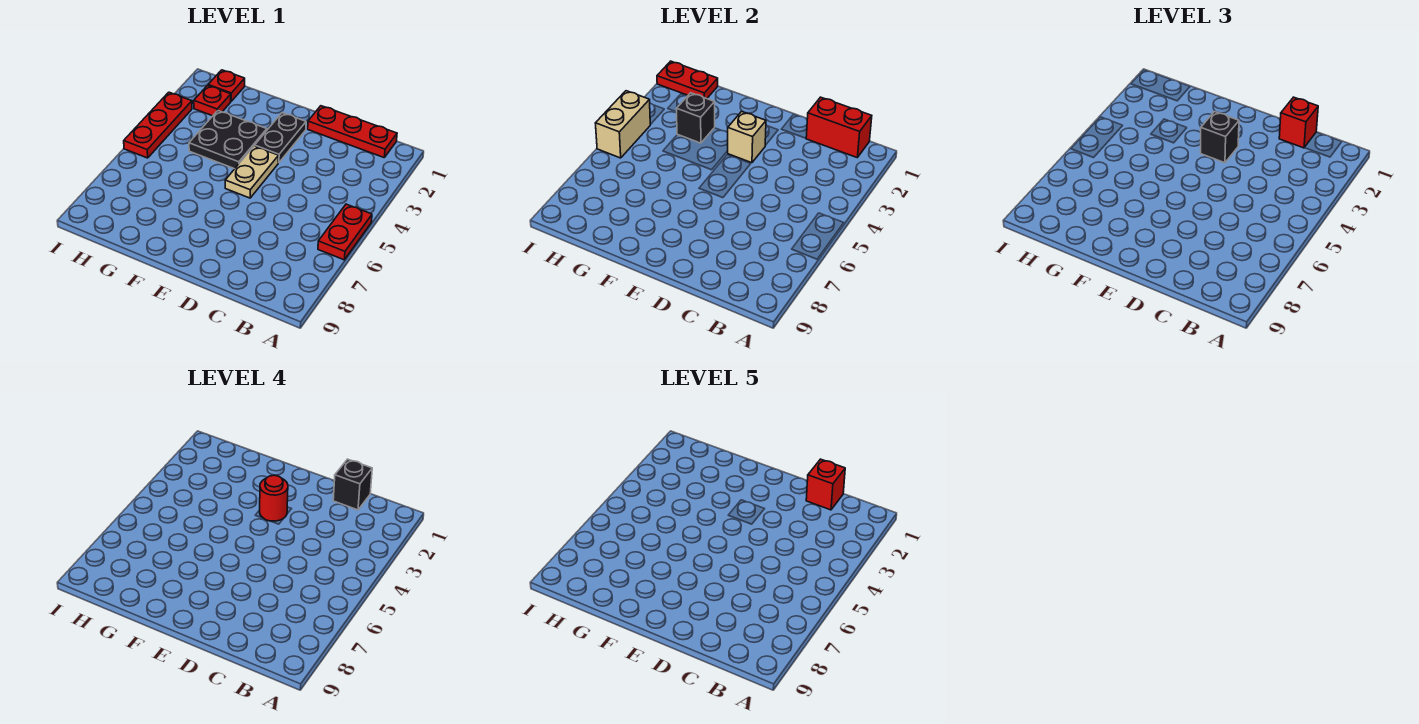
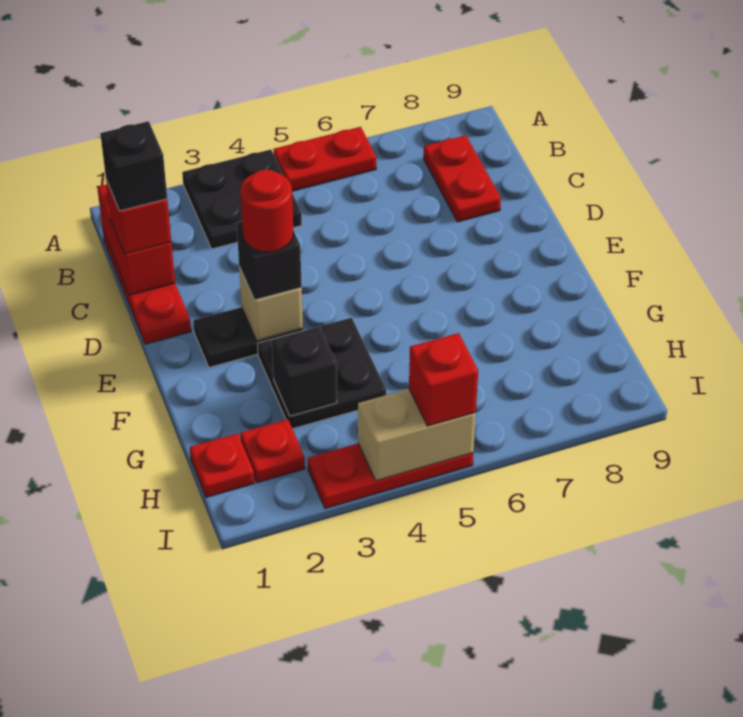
none -> black plate A3:B4 level 1
red brick C1 level 5 -> red brick I5 level 3
tan plate E4:E5 level 1 -> none
red plate H1:I1 level 2 -> red plate B8:C8 level 1

